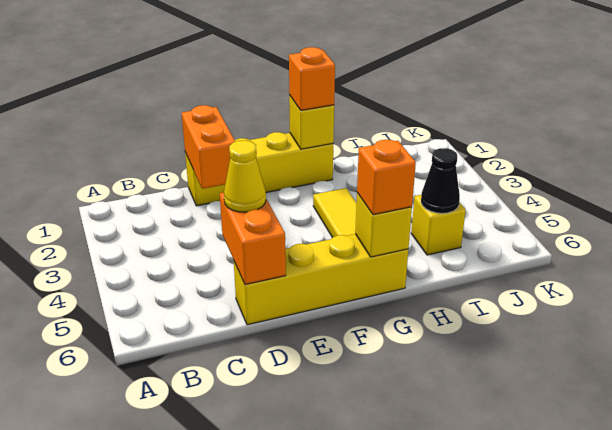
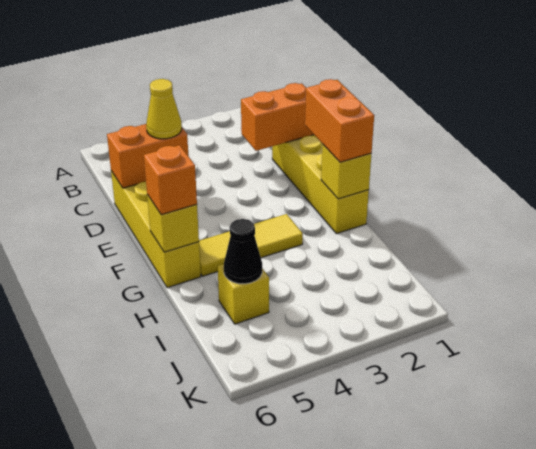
orange brick G1 level 3 -> orange brick F1:G1 level 3

